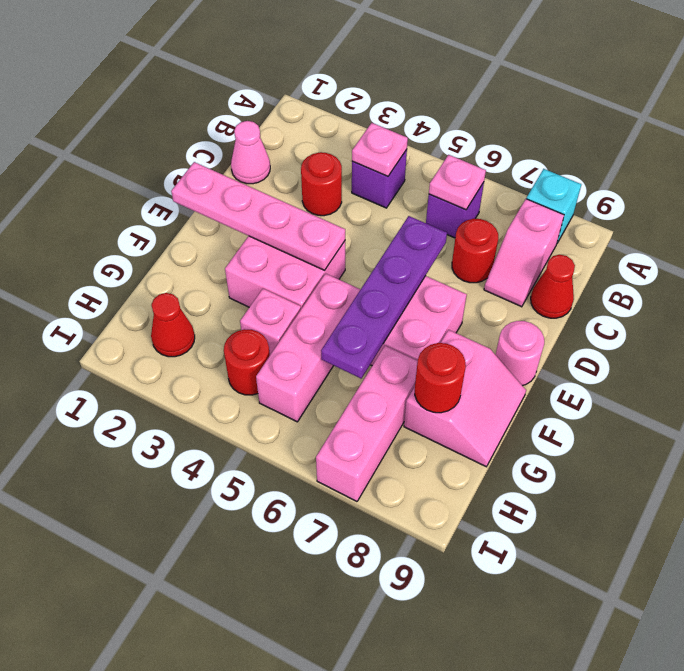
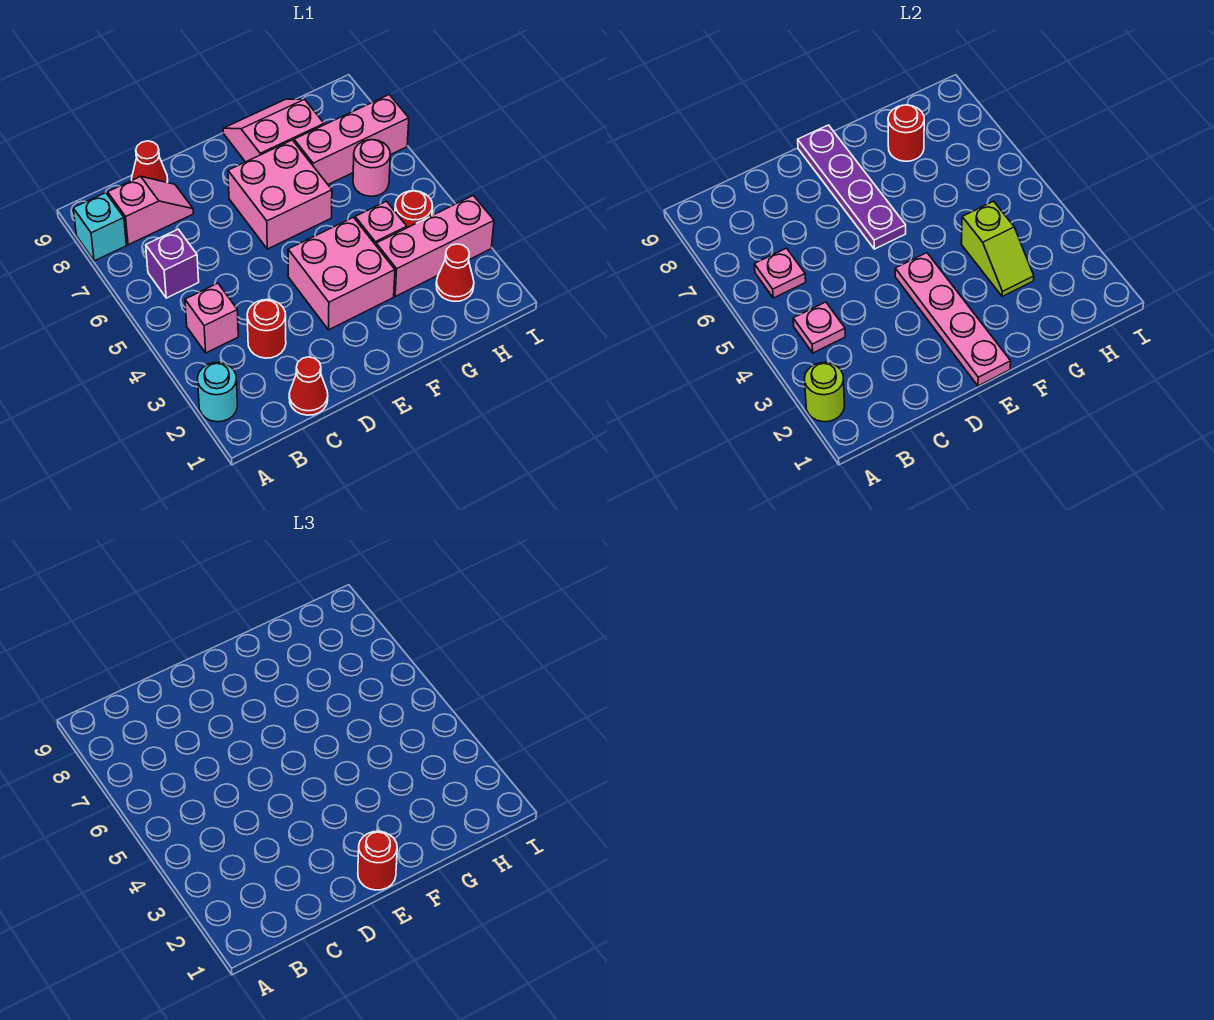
none -> cyan round brick A2 level 1
none -> lime round brick A2 level 2
purple brick B4 level 1 -> pink brick B4 level 1
pink cone C1 level 1 -> red cone C1 level 1
red round brick C7 level 1 -> red round brick E1 level 3
purple plate D6:G6 level 2 -> purple plate E6:E9 level 2
pink round brick E9 level 1 -> pink round brick H6 level 1
pink brick F5:H5 level 1 -> pink brick G3:I3 level 1
none -> lime slope G3:G4 level 2 top 4

